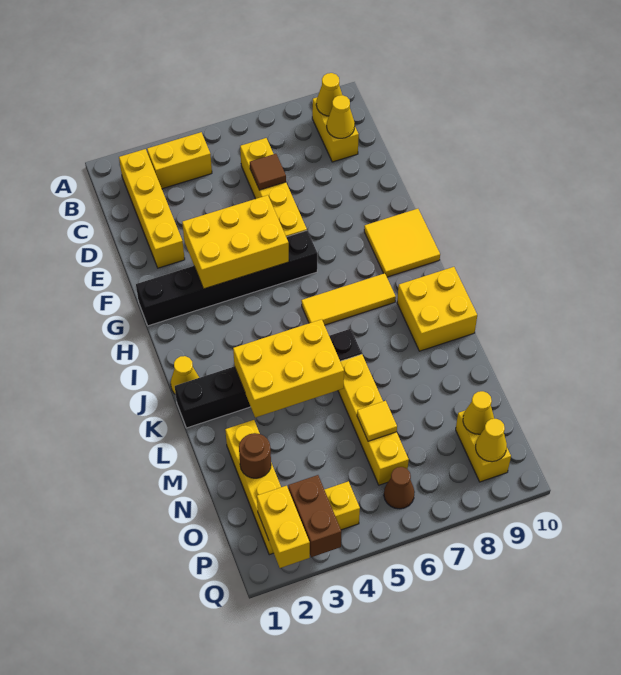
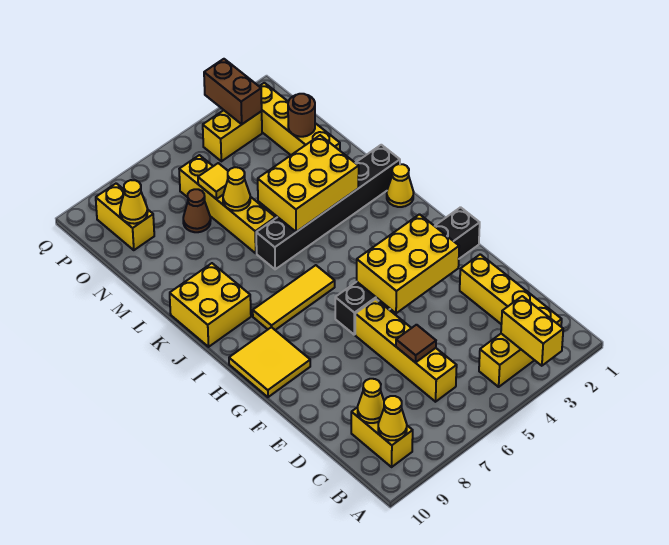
yellow brick P2:Q2 level 2 -> yellow brick A3:B3 level 2
brown cone P6 level 1 -> brown cone N7 level 1
yellow cone P9 level 2 -> yellow cone M6 level 2

